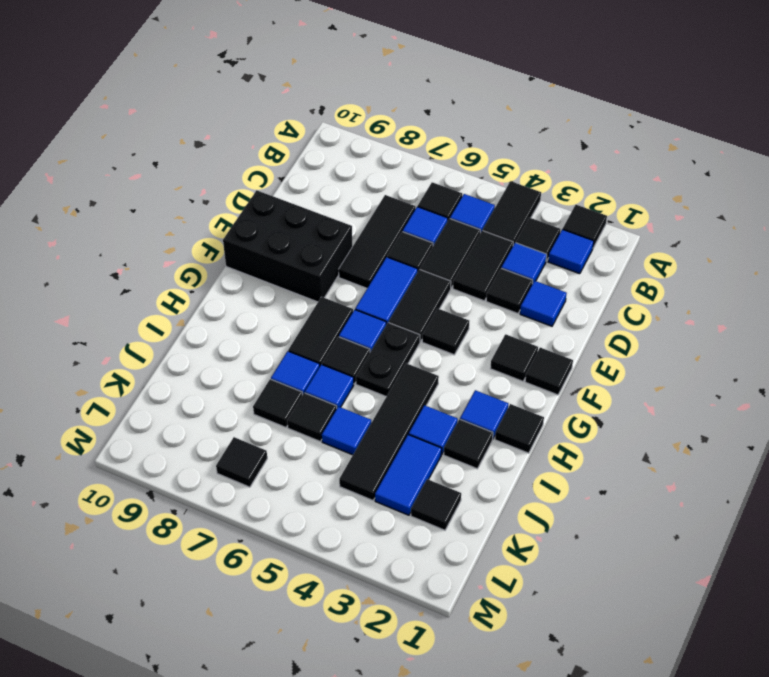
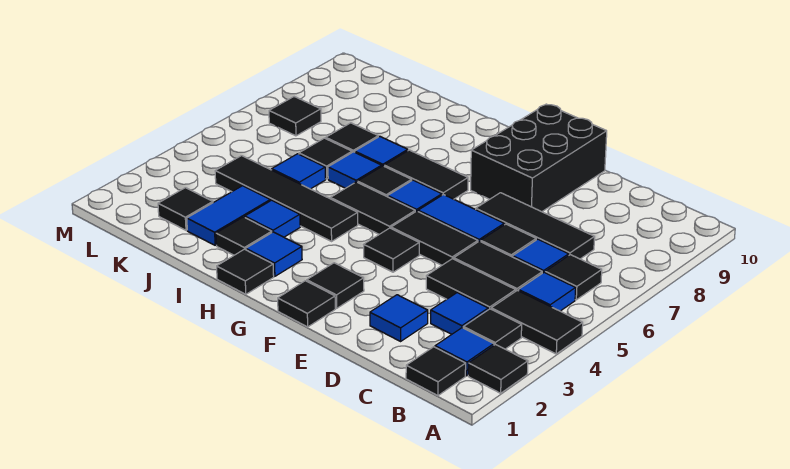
black tile D3 level 1 -> black tile B1 level 1
black plate G5:H5 level 1 -> black tile G5:H5 level 1
blue tile J3:K3 level 1 -> blue tile J2:J3 level 1

